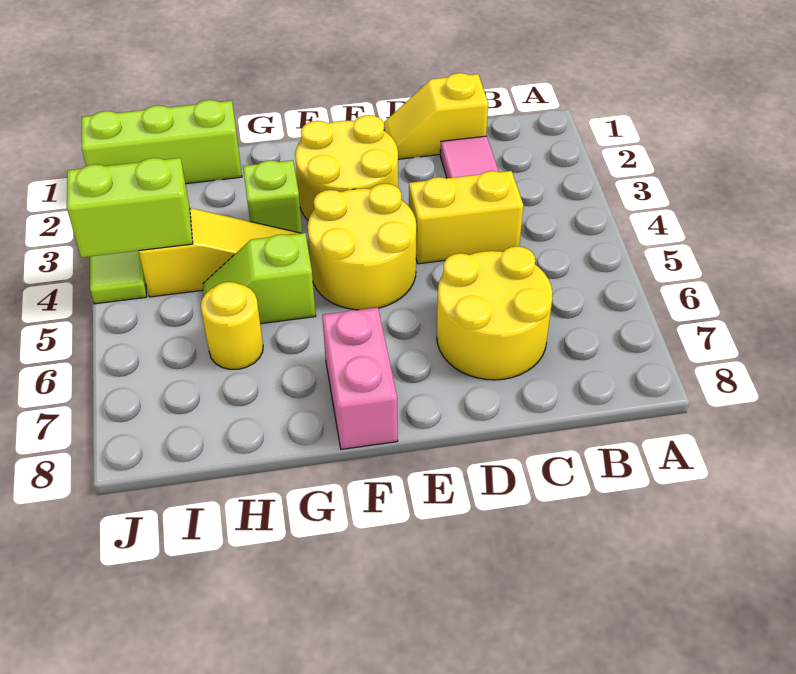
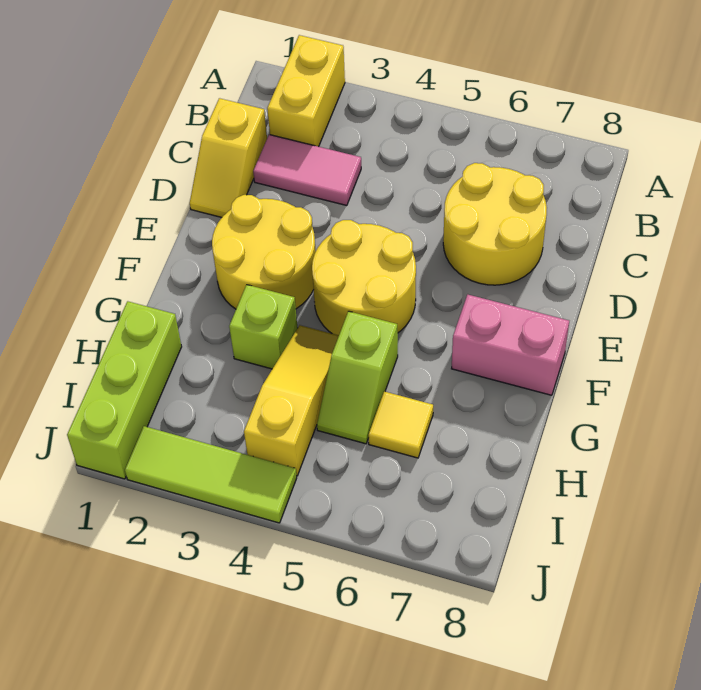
yellow brick C4:D4 level 1 -> yellow brick A2:B2 level 1
yellow round brick H6 level 1 -> yellow tile H6 level 1
lime brick I4:J4 level 2 -> none

